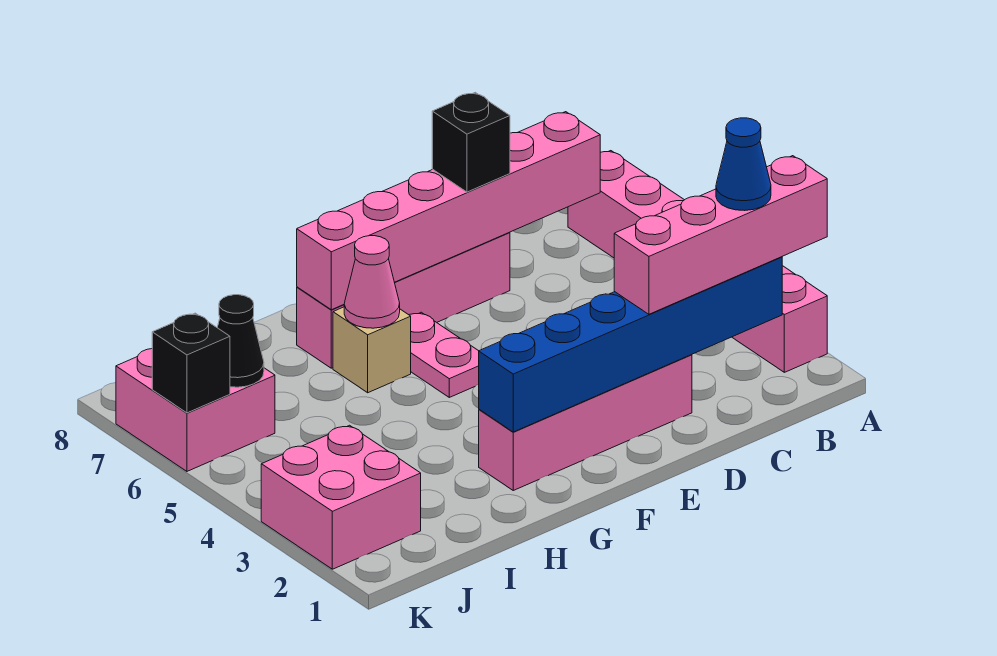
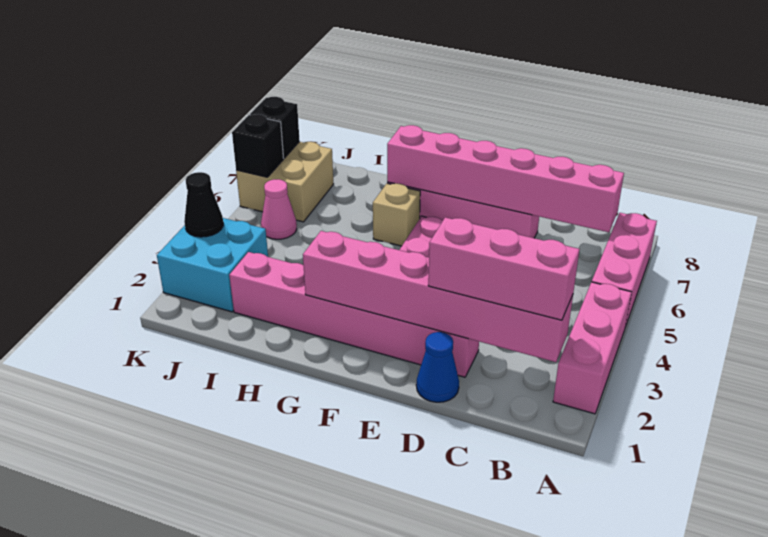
pink brick A2:D2 level 3 -> pink brick B2:D2 level 3
blue brick B2:G2 level 2 -> pink brick B2:G2 level 2
blue cone B2 level 4 -> blue cone D1 level 1
pink brick D2:G2 level 1 -> pink brick D2:I2 level 1
black brick D7 level 3 -> black brick K7 level 2
pink cone G6 level 2 -> pink cone J5 level 1
pink brick J2:K3 level 1 -> cyan brick J2:K3 level 1
pink brick J6:K7 level 1 -> tan brick J6:K7 level 1
black cone J6 level 2 -> black cone K3 level 2

